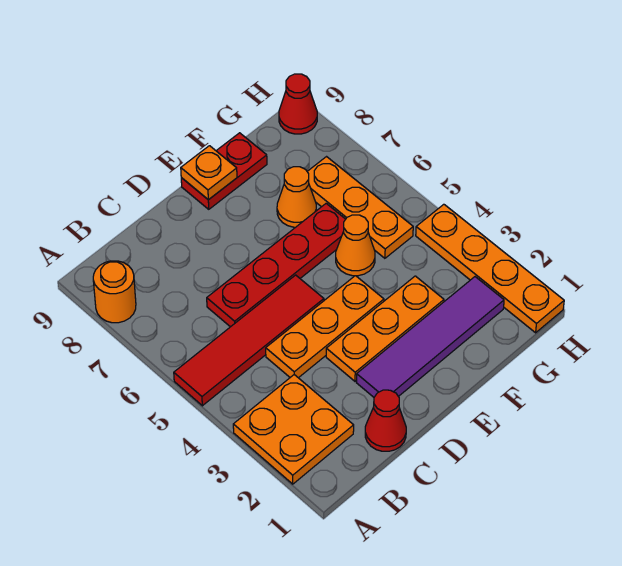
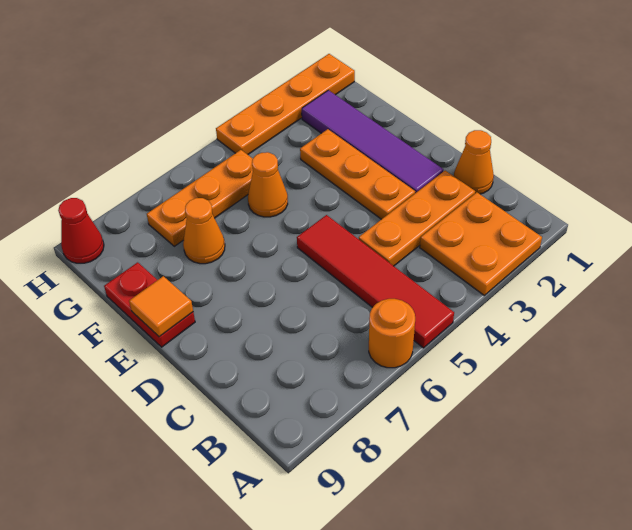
orange round brick A8 level 1 -> orange round brick A6 level 1
red cone C1 level 1 -> orange cone C1 level 1
orange plate C4:E4 level 1 -> orange plate C2:C4 level 1
red plate C6:F6 level 1 -> none
orange plate E9 level 2 -> orange tile E9 level 2

